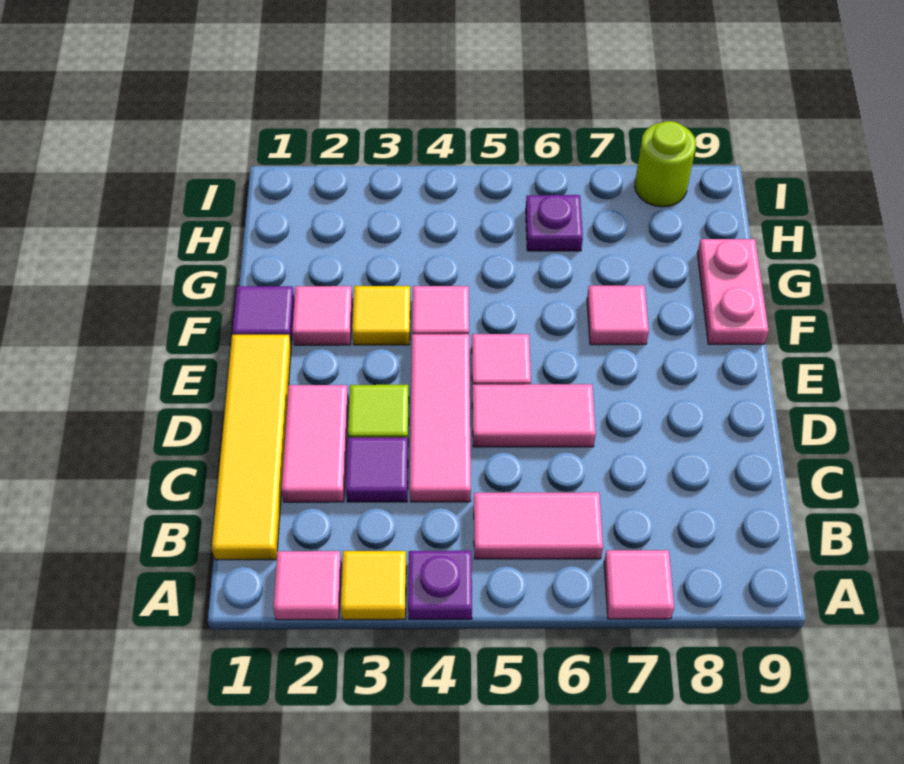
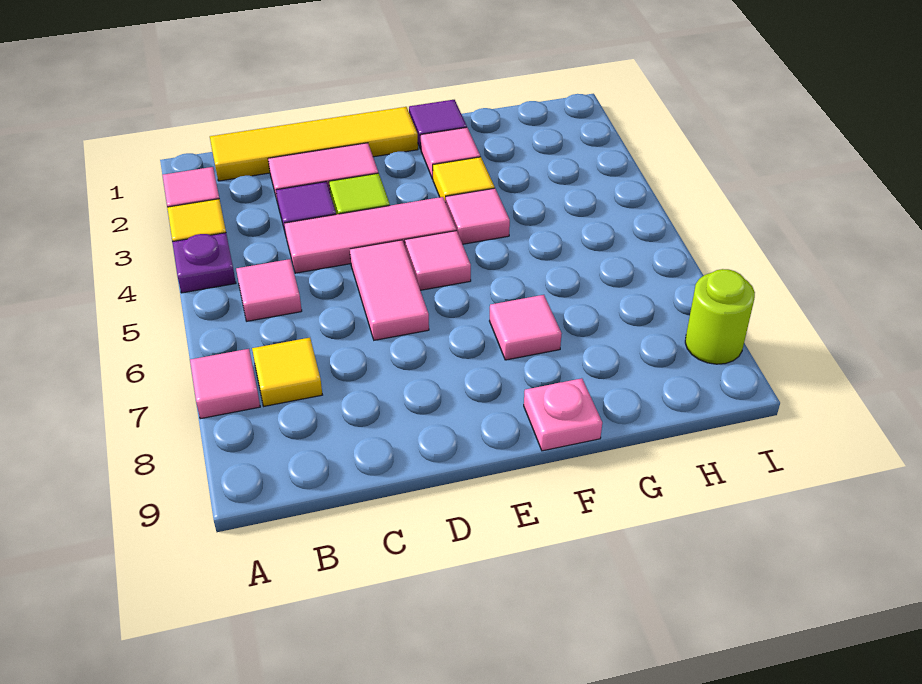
pink tile B5:B6 level 1 -> pink tile B5 level 1
none -> yellow tile B7 level 1
pink plate F9:G9 level 1 -> pink plate F9 level 1
purple plate H6 level 1 -> none

